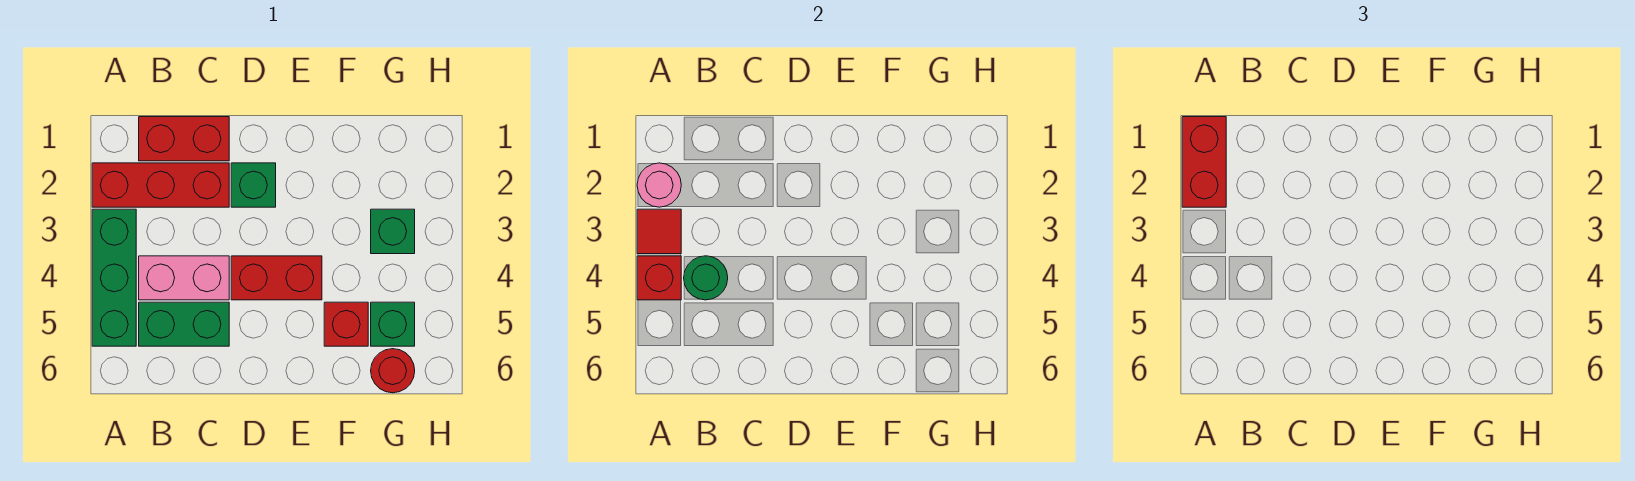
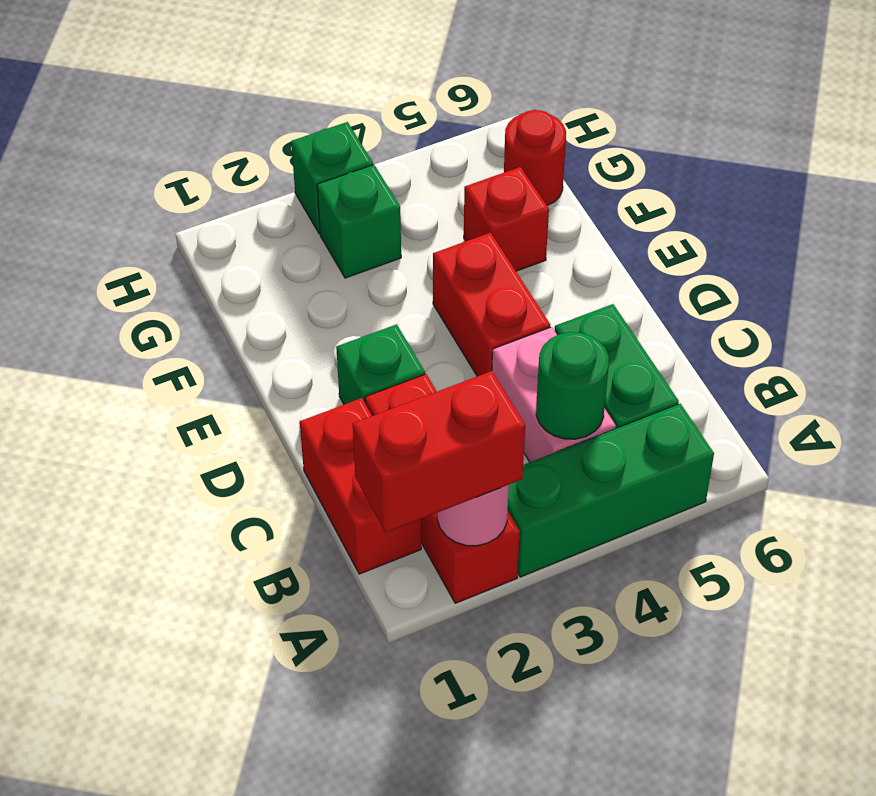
red tile A3 level 2 -> none
red brick A4 level 2 -> none
green brick G5 level 1 -> green brick H3 level 1

